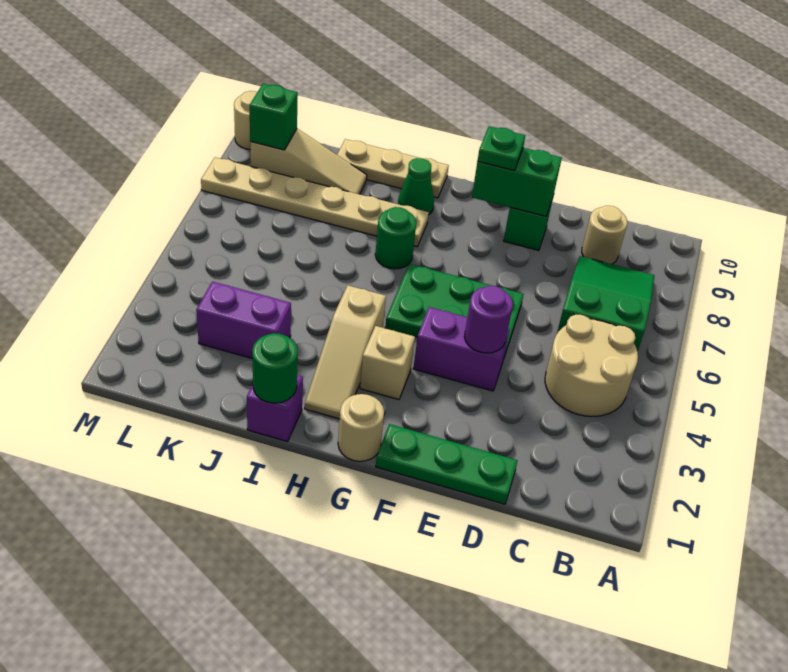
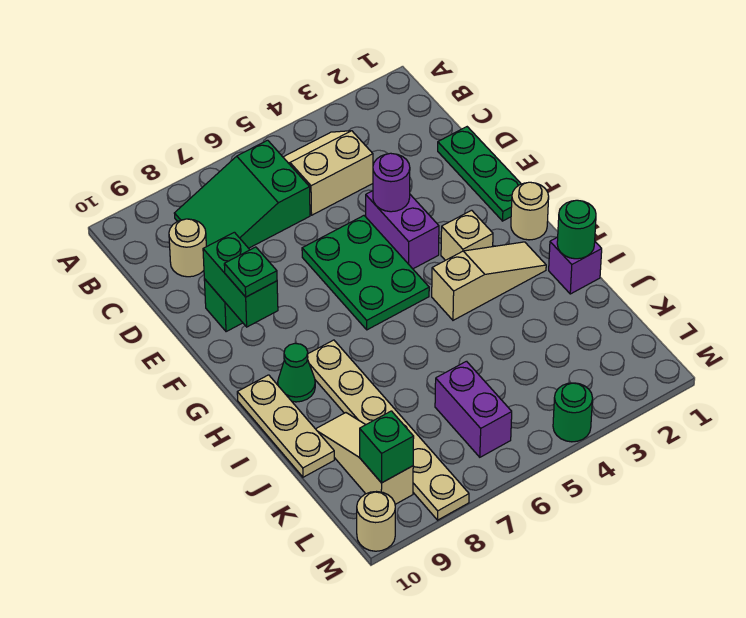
tan round brick B4:C5 level 1 -> tan slope B4:C5 level 1 top C
green round brick H7 level 1 -> green round brick M4 level 1
purple brick J3:K3 level 1 -> purple brick K6:L6 level 1

